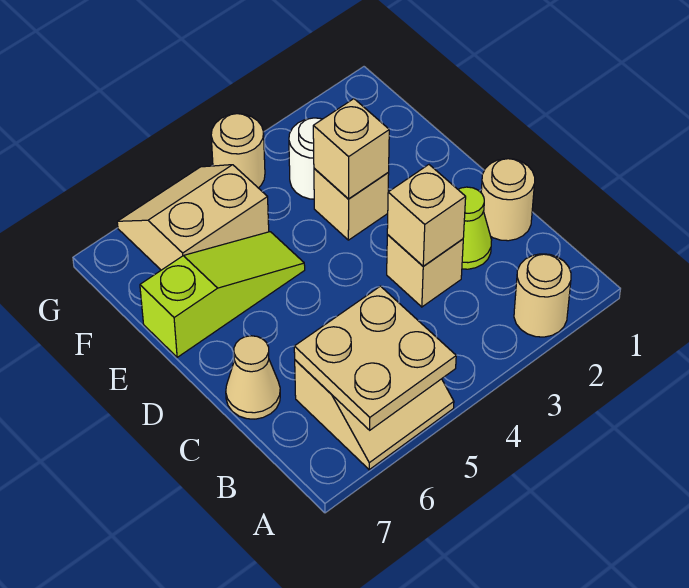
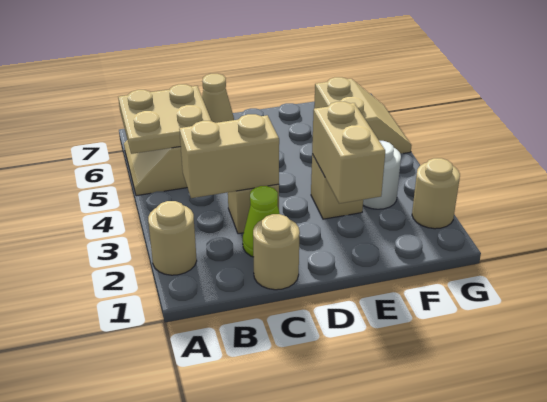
tan brick C3 level 2 -> tan brick B3:C3 level 2
tan brick E3 level 2 -> tan brick E2:E3 level 2
lime slope E5:E7 level 1 top 7 -> none
tan round brick G4 level 1 -> tan round brick G2 level 1

